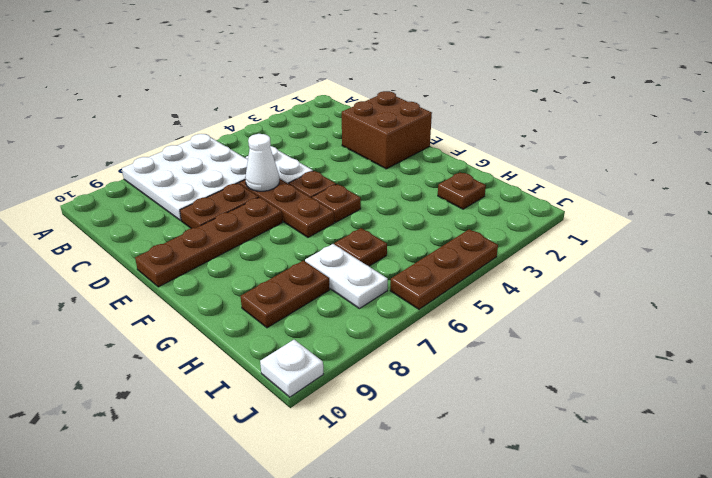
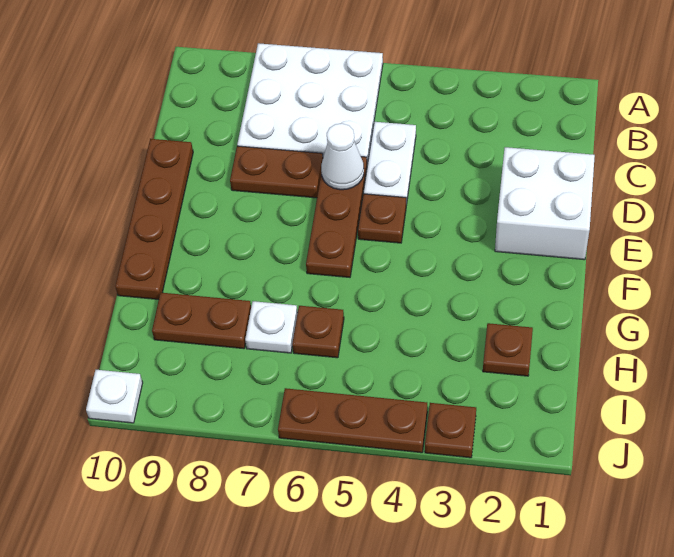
brown brick D1:E2 level 1 -> white brick D1:E2 level 1
brown plate E7:E10 level 1 -> brown plate D10:G10 level 1
brown plate F5 level 1 -> brown plate J3 level 1
white plate H7:I7 level 1 -> white plate H7 level 1

